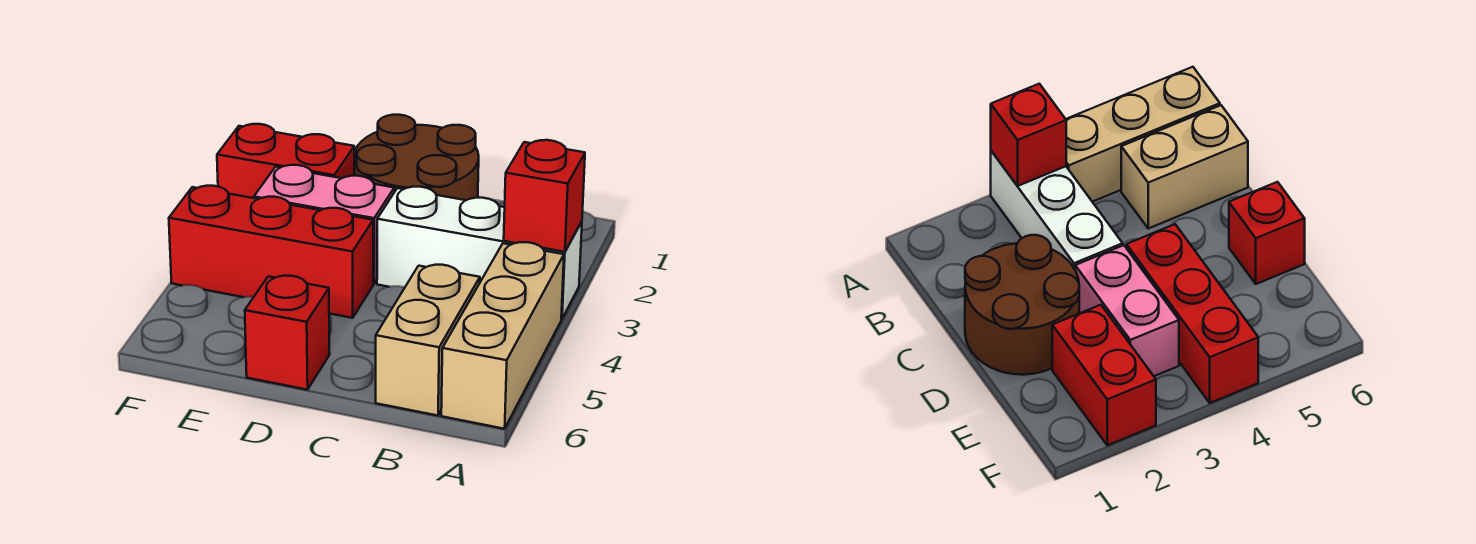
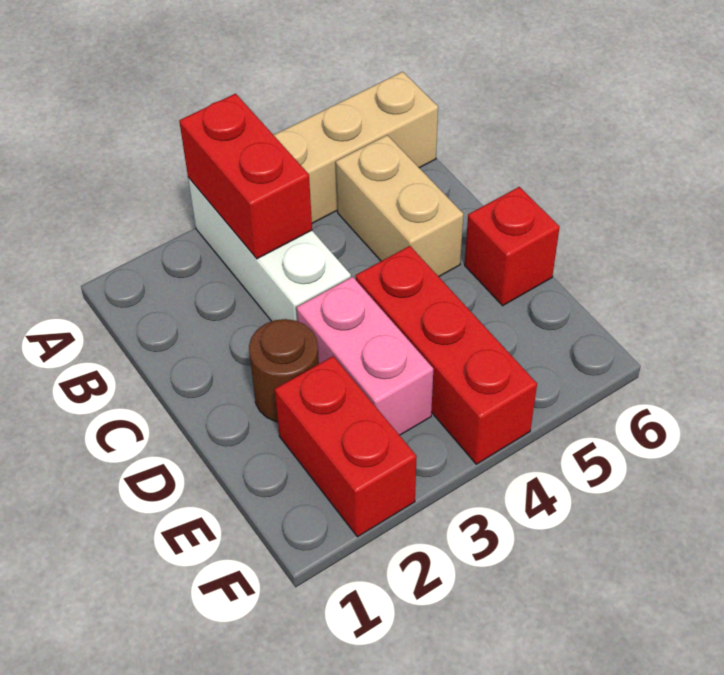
red brick A3 level 2 -> red brick A3:B3 level 2
tan brick B5:B6 level 1 -> tan brick B5:C5 level 1
brown round brick C1:D2 level 1 -> brown round brick D2 level 1

